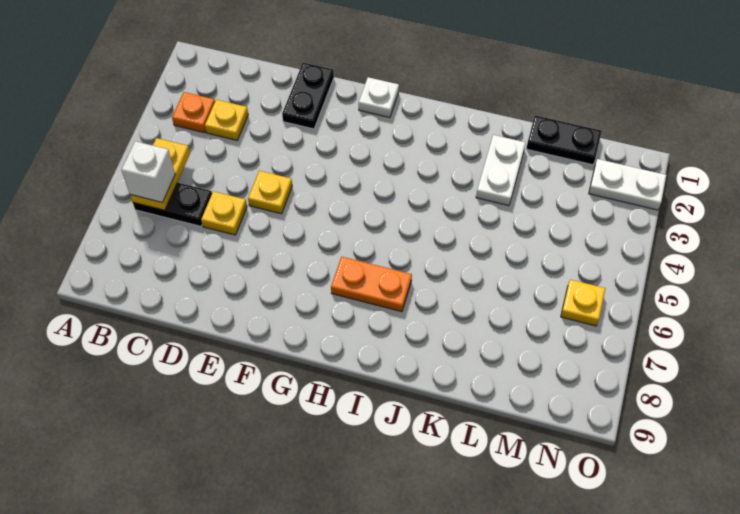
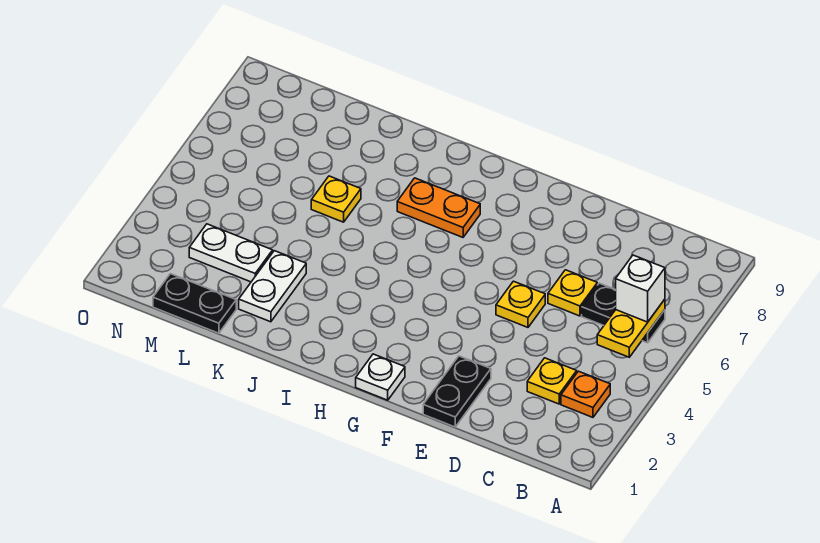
white plate N2:O2 level 1 -> white plate L3:M3 level 1
yellow plate N6 level 1 -> yellow plate K6 level 1

